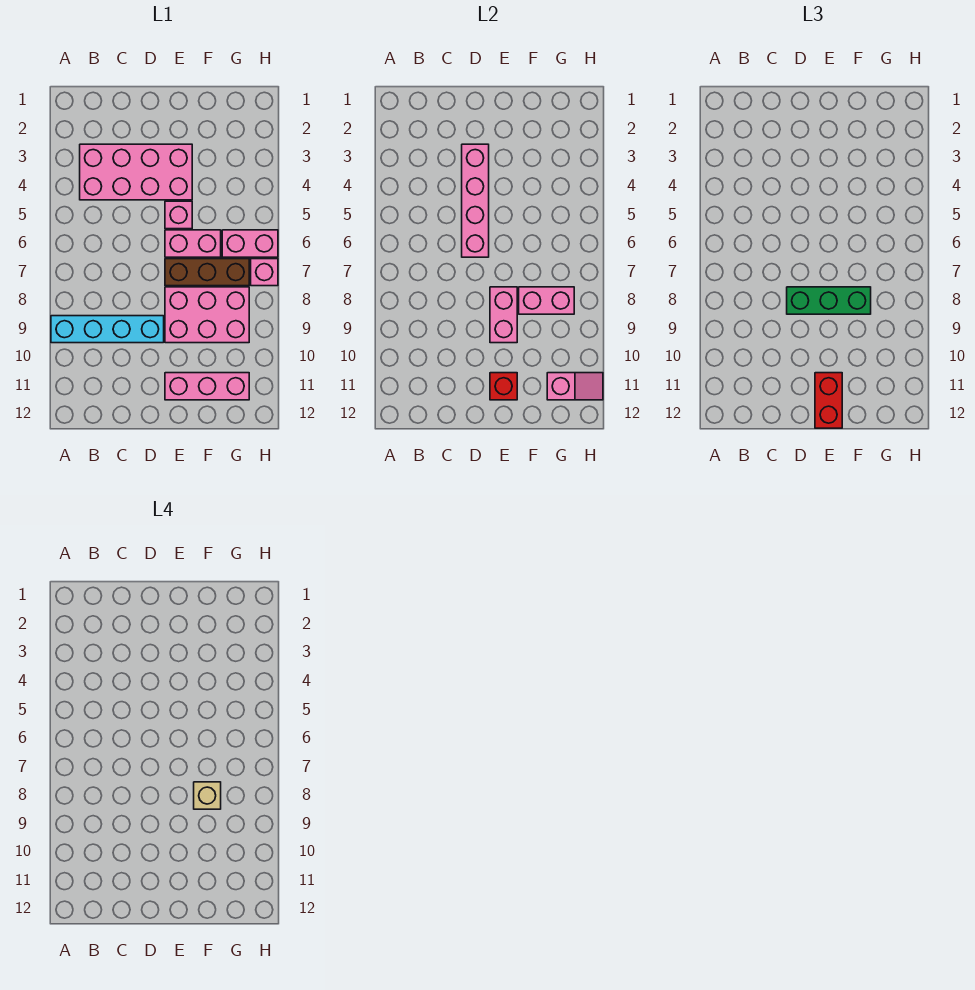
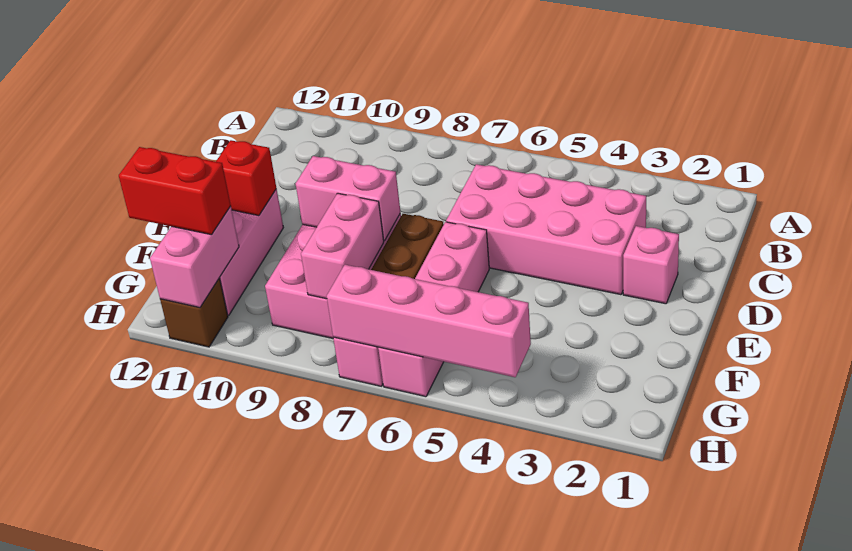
cyan brick A9:D9 level 1 -> none
pink brick B3:E4 level 1 -> pink brick C3:D6 level 1
pink brick D3:D6 level 2 -> pink brick H4:H7 level 2
green brick D8:F8 level 3 -> none
pink brick E5 level 1 -> pink brick D2 level 1
red brick E11:E12 level 3 -> red brick G11:G12 level 3
tan brick F8 level 4 -> none
pink slope G11:H11 level 2 top G -> pink brick G11:H11 level 2
none -> brown brick H11 level 1

